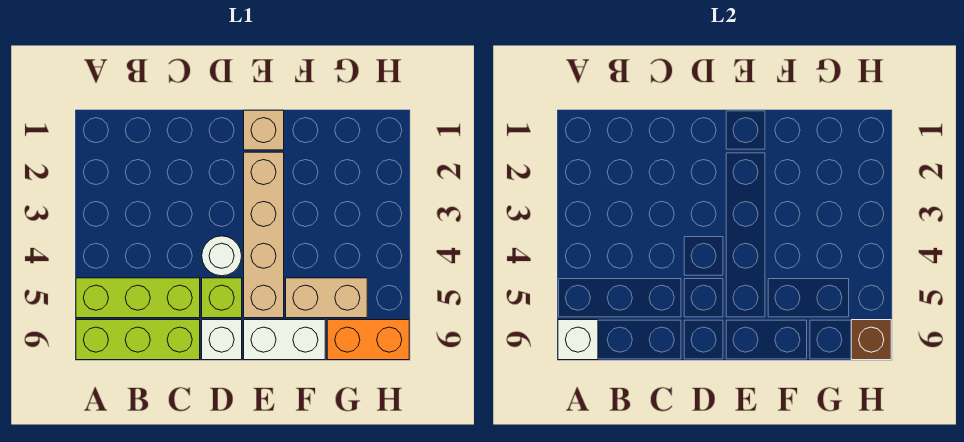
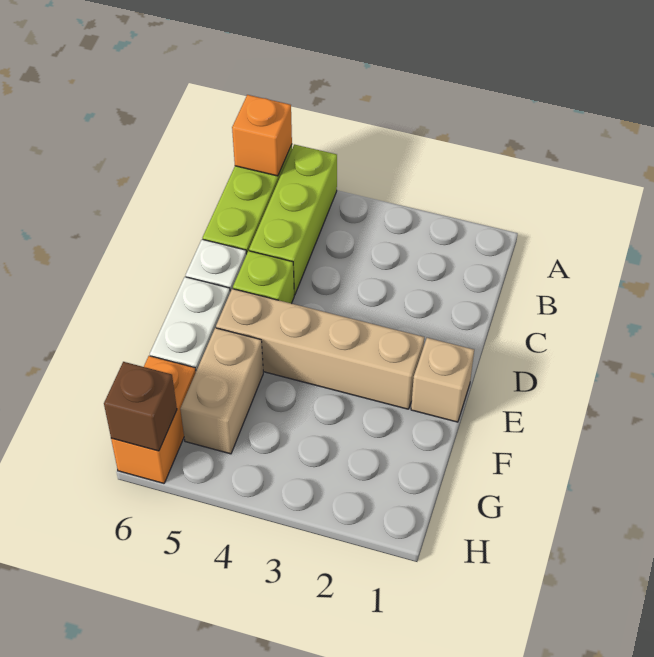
white brick A6 level 2 -> orange brick A6 level 2
white round brick D4 level 1 -> none

